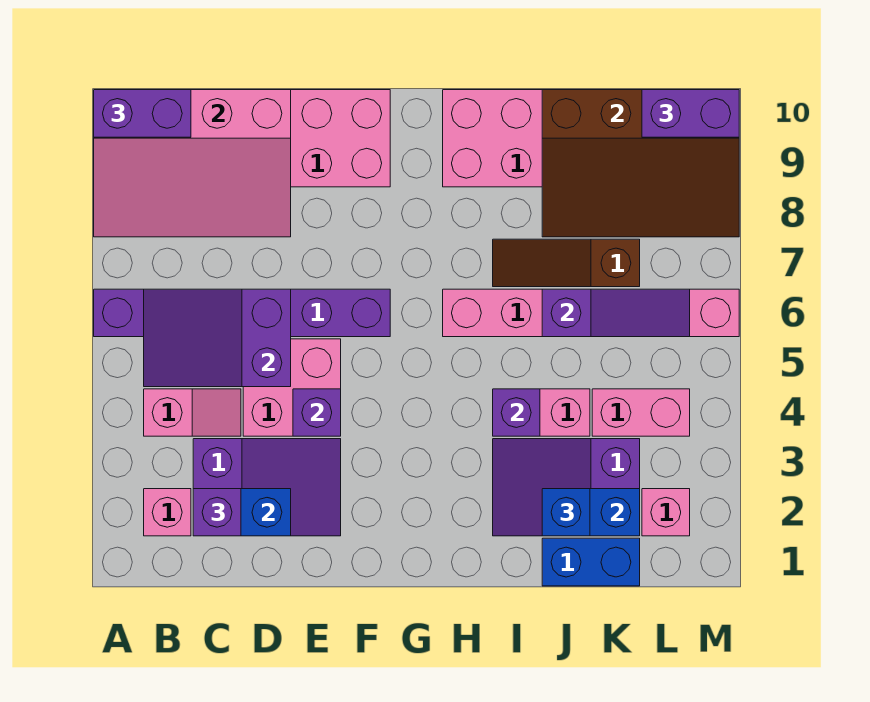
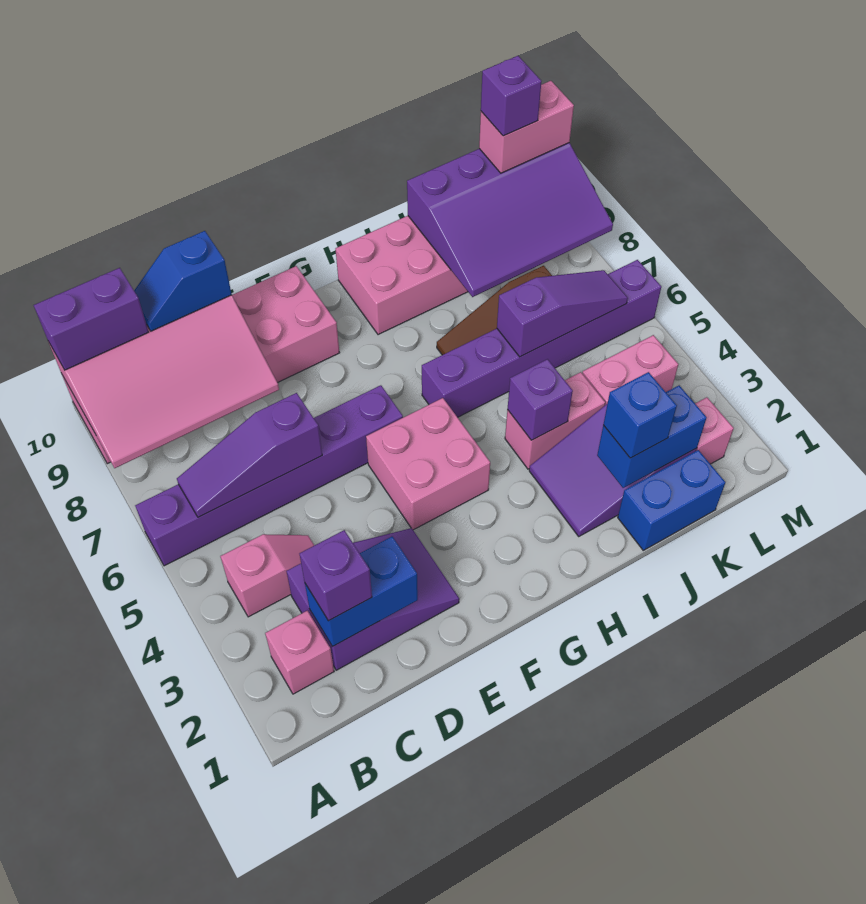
purple slope B5:D6 level 2 top D -> purple slope B6:D6 level 2 top D
none -> blue slope C10:D10 level 3 top D
pink brick D4:E5 level 1 -> pink brick F4:G5 level 1
purple brick E4 level 2 -> purple brick L10 level 4
pink brick H6:M6 level 1 -> purple brick H6:M6 level 1
brown slope J8:M10 level 2 top 10 -> purple slope J8:M10 level 2 top 10
purple brick L10:M10 level 3 -> pink brick L10:M10 level 3

